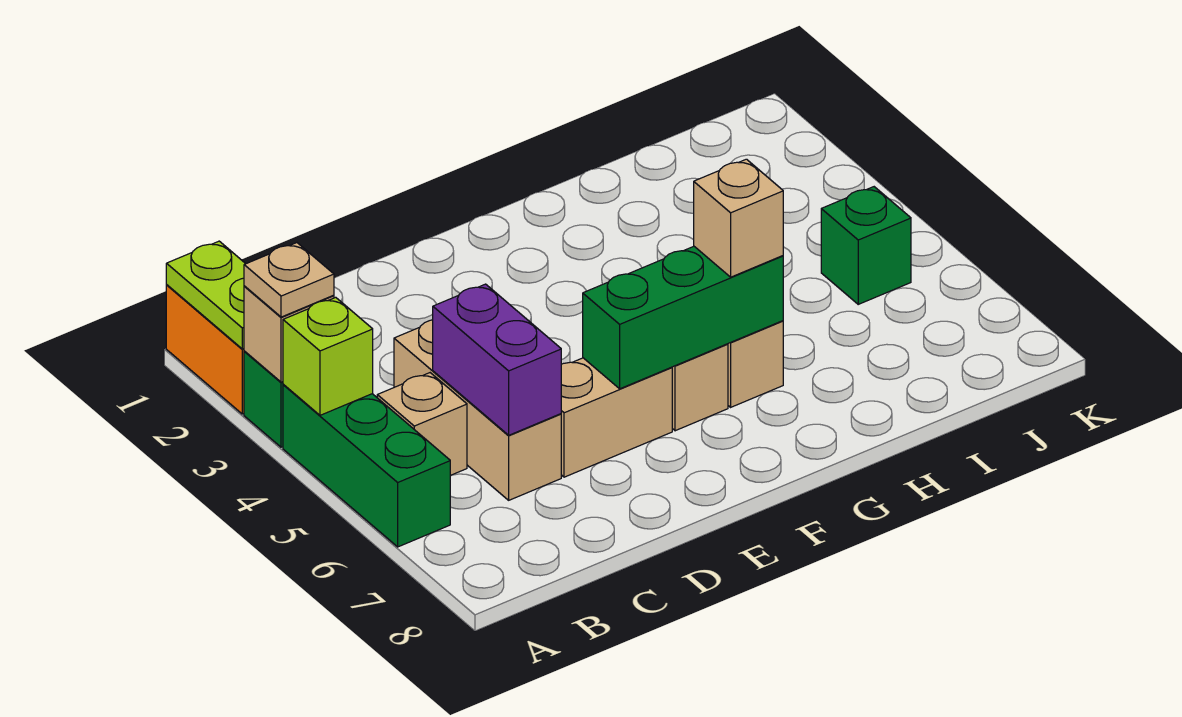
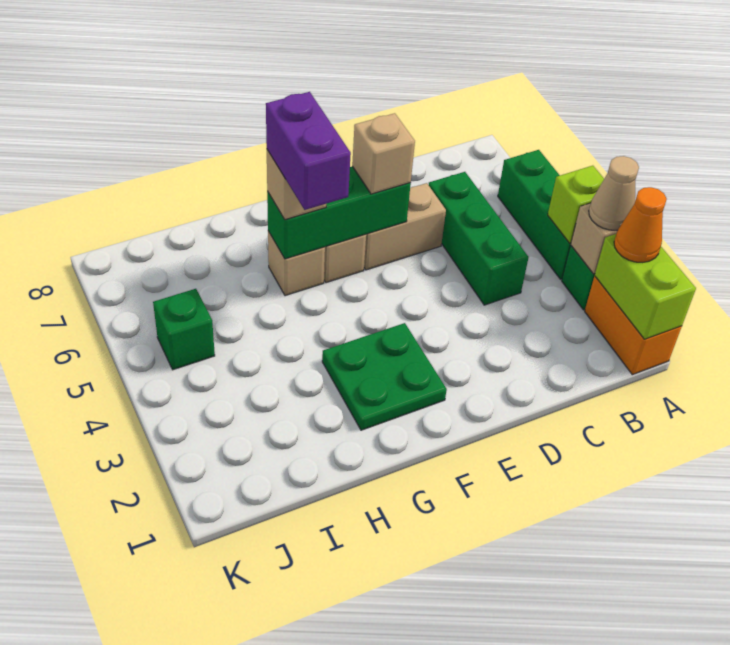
lime plate A1:A2 level 2 -> lime brick A1:A2 level 2
none -> orange cone A2 level 3
tan plate A3 level 3 -> tan cone A3 level 3
tan brick B5 level 1 -> tan brick E6 level 3
tan brick C4:C6 level 1 -> green brick C4:C6 level 1
purple brick C5:C6 level 2 -> purple brick G5:G6 level 4
none -> green plate F2:G3 level 1

